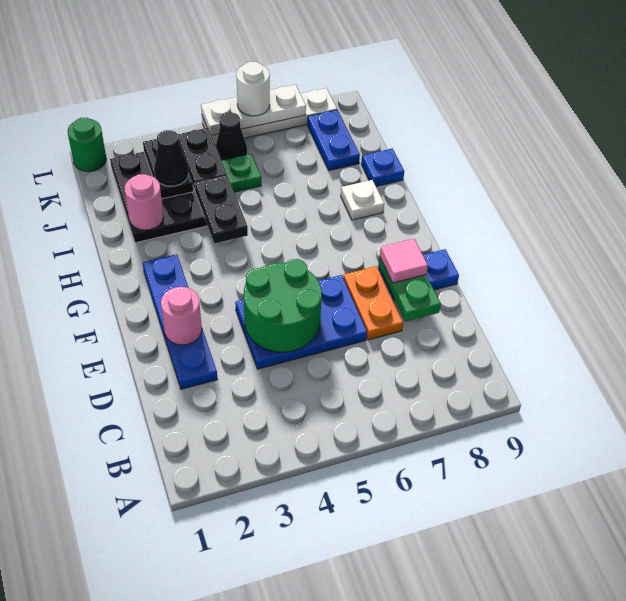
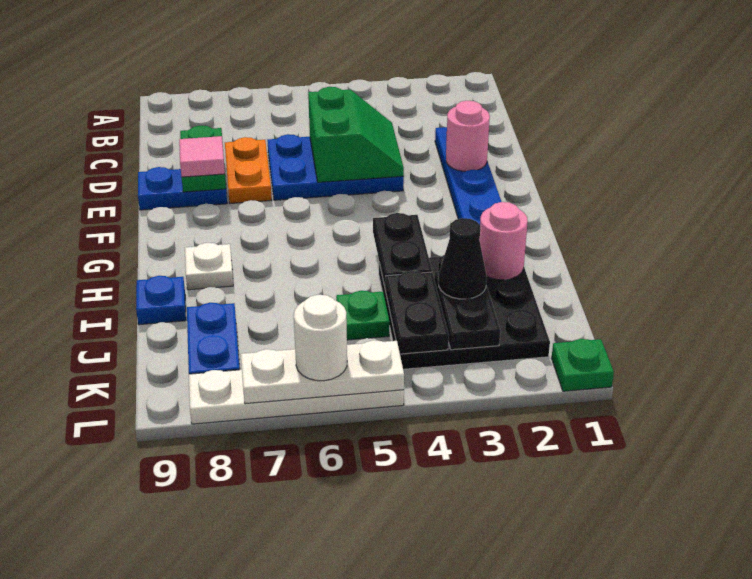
green round brick D4:E5 level 2 -> green slope D4:E5 level 2 top 5
black cone K5 level 1 -> none
green round brick L1 level 1 -> green plate L1 level 1

